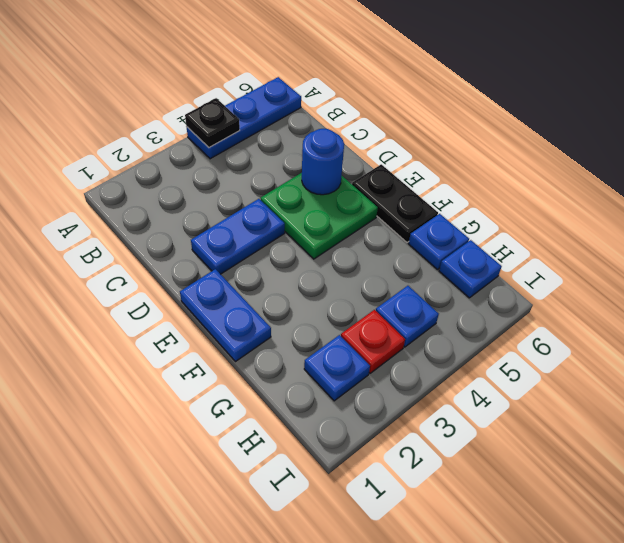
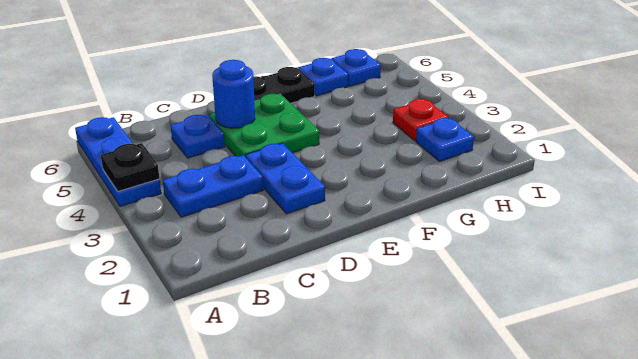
blue plate E1:F1 level 1 -> blue plate B3:C3 level 1
blue plate H4 level 1 -> blue plate C5 level 1

